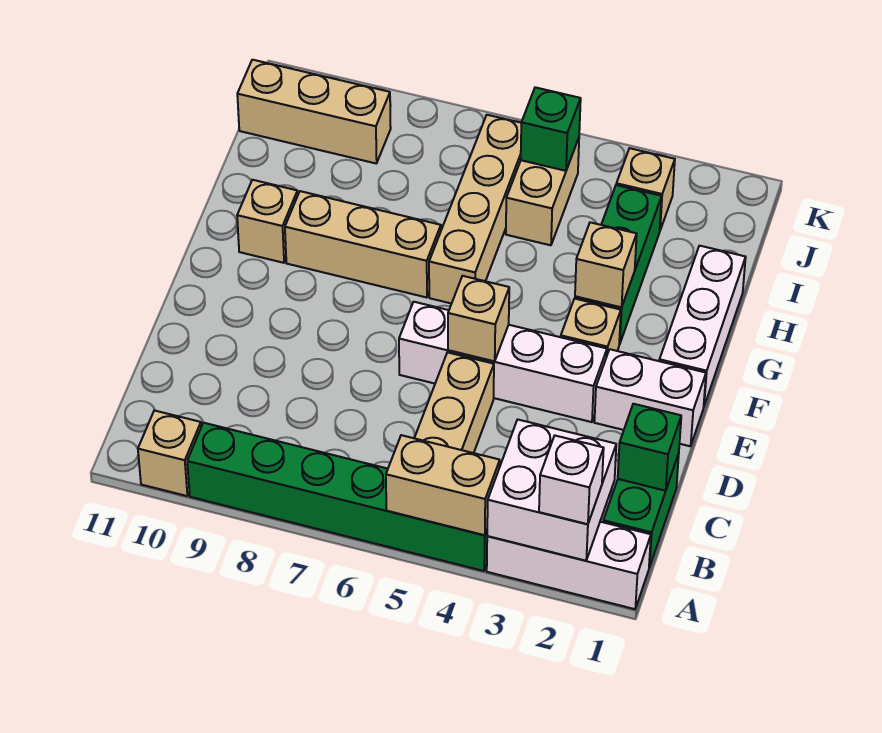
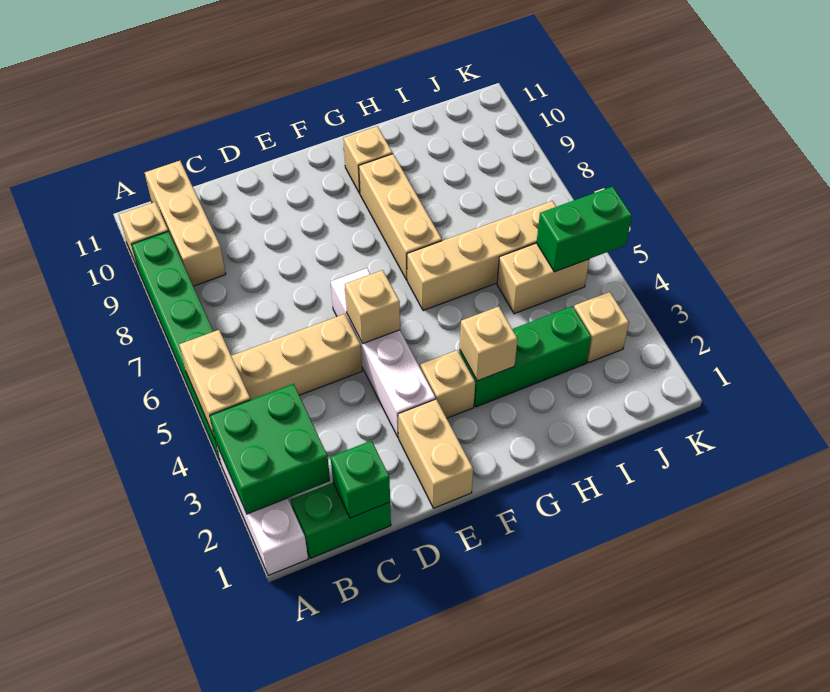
white brick A2:B3 level 2 -> green brick A2:B3 level 2
white brick A2 level 3 -> none
white brick E1:E2 level 1 -> tan brick E1:E2 level 1
white brick F1:H1 level 1 -> none
green brick J5 level 2 -> green brick J5:K5 level 2
tan brick J9:J11 level 1 -> tan brick B9:B11 level 1

